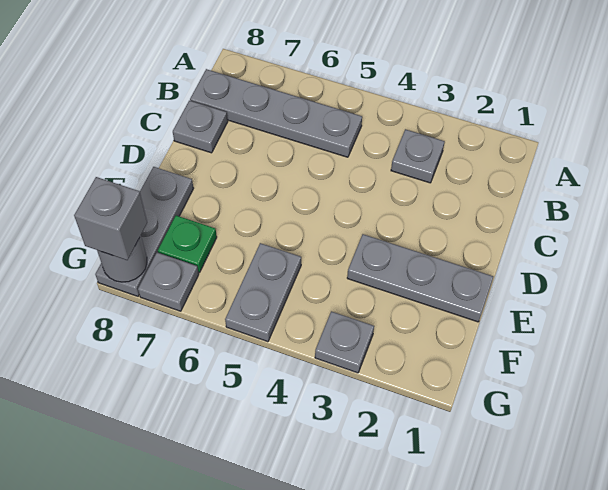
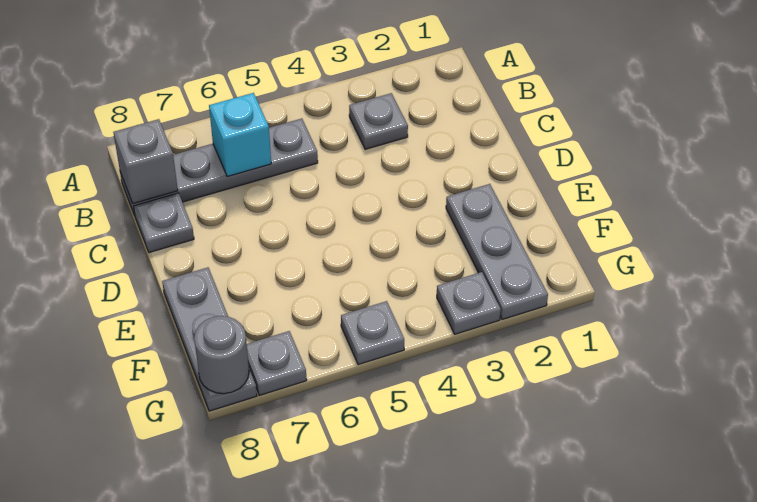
none -> cyan brick B6 level 2
grey plate E1:E3 level 1 -> grey plate E2:G2 level 1
grey plate F5:G5 level 1 -> grey plate G5 level 1
green plate F7 level 1 -> none
grey brick G8 level 3 -> grey brick B8 level 2

